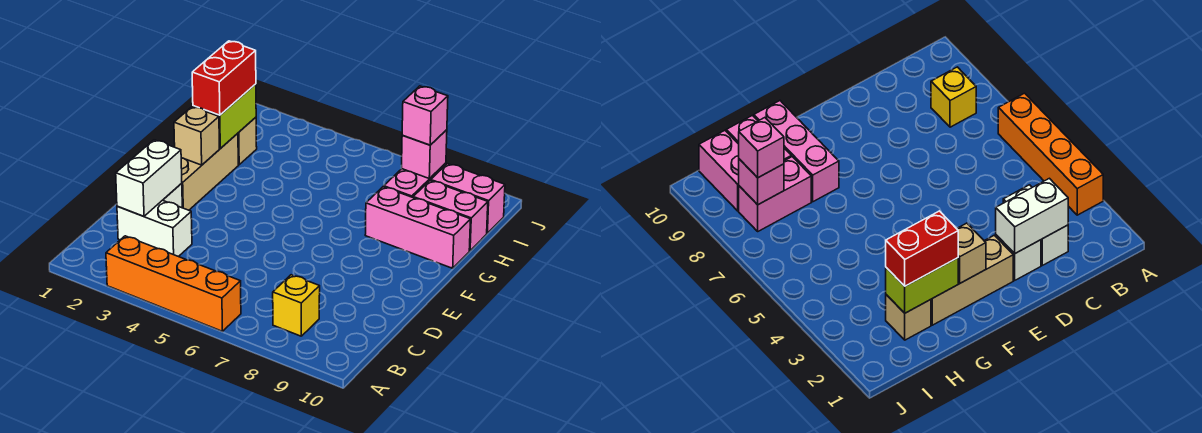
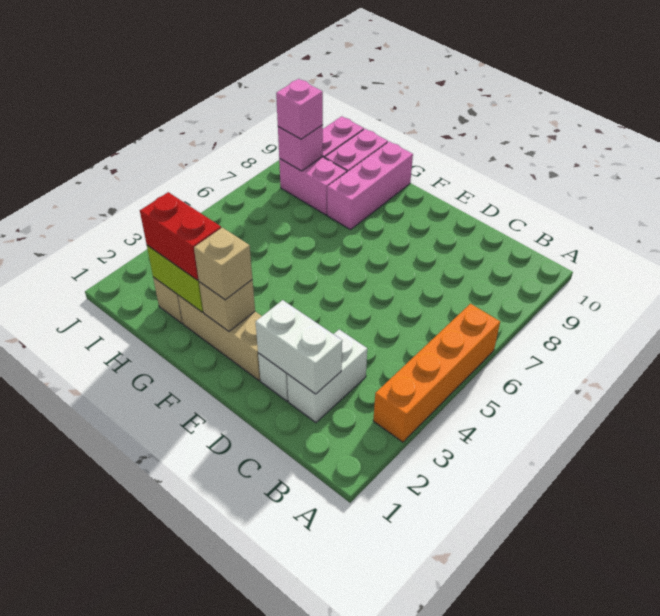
yellow brick B8 level 1 -> none
none -> tan brick F2 level 3

